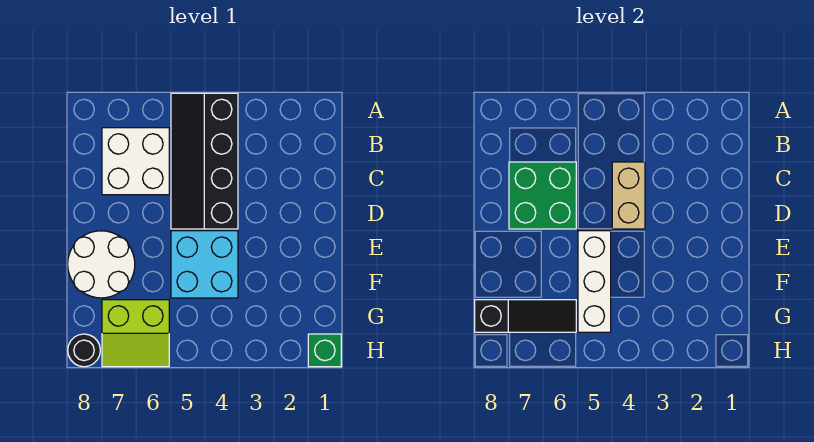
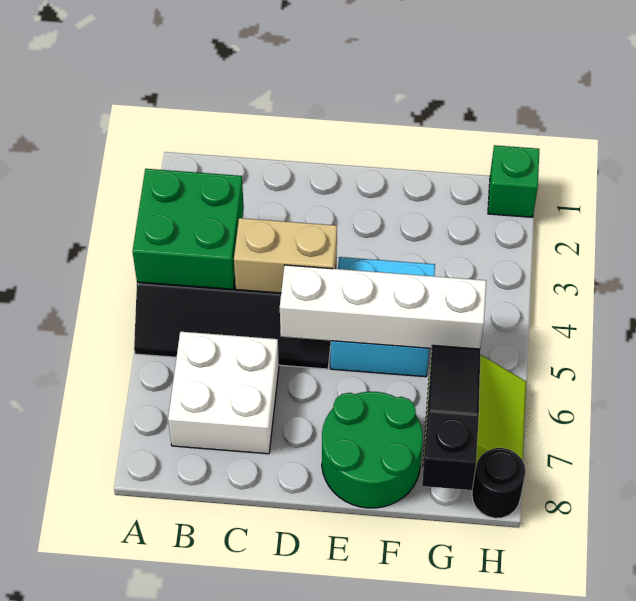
green brick C6:D7 level 2 -> green brick A3:B4 level 2
white brick E5:G5 level 2 -> white brick D5:G5 level 2
white round brick E7:F8 level 1 -> green round brick E7:F8 level 1

